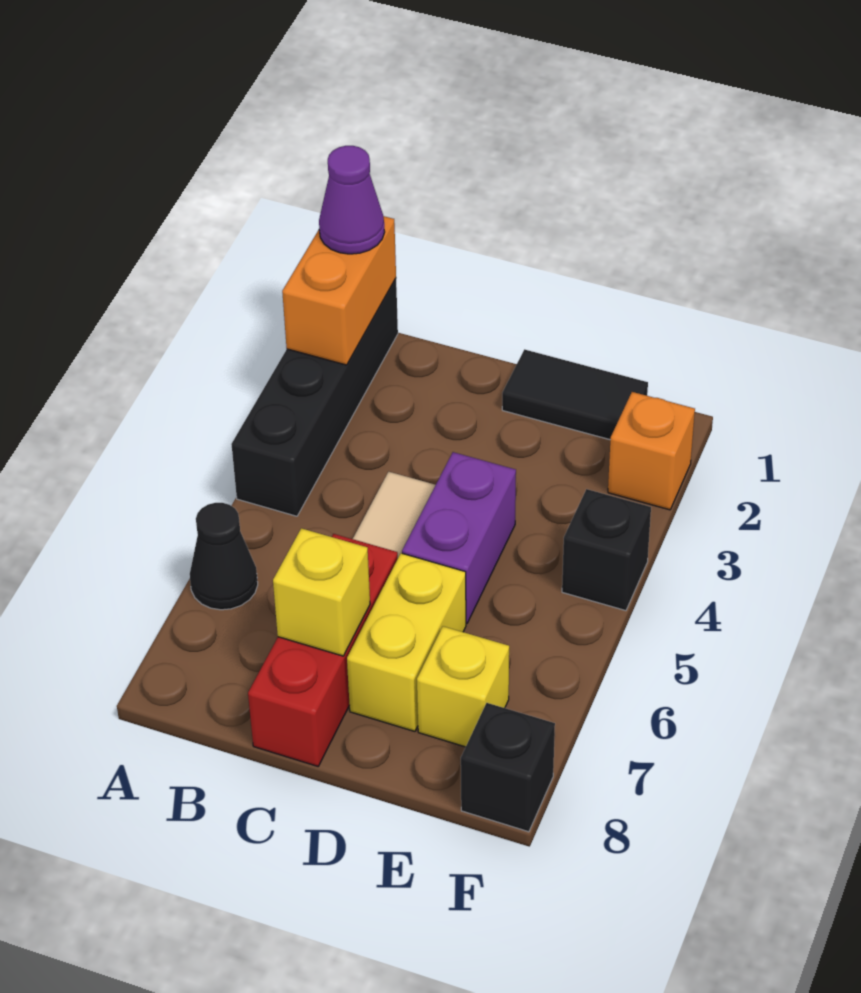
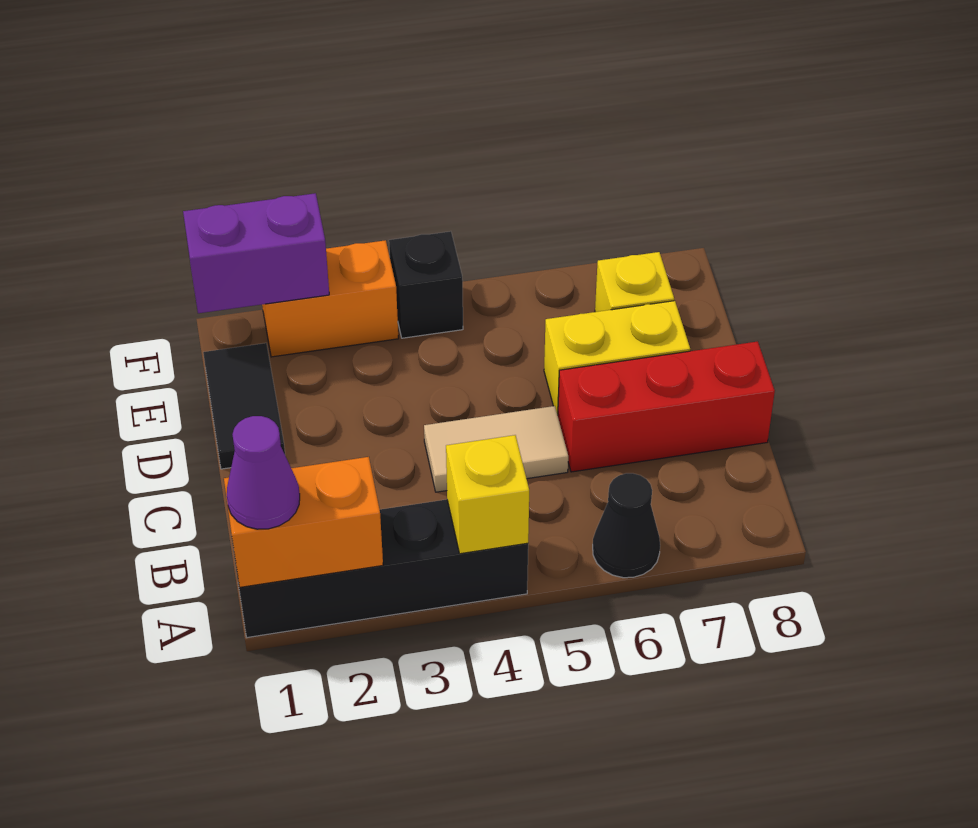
yellow brick C7 level 2 -> yellow brick A4 level 2
purple brick D4:D5 level 1 -> purple brick F1:F2 level 2
orange brick F2 level 1 -> orange brick F2:F3 level 1
black brick F8 level 1 -> none

